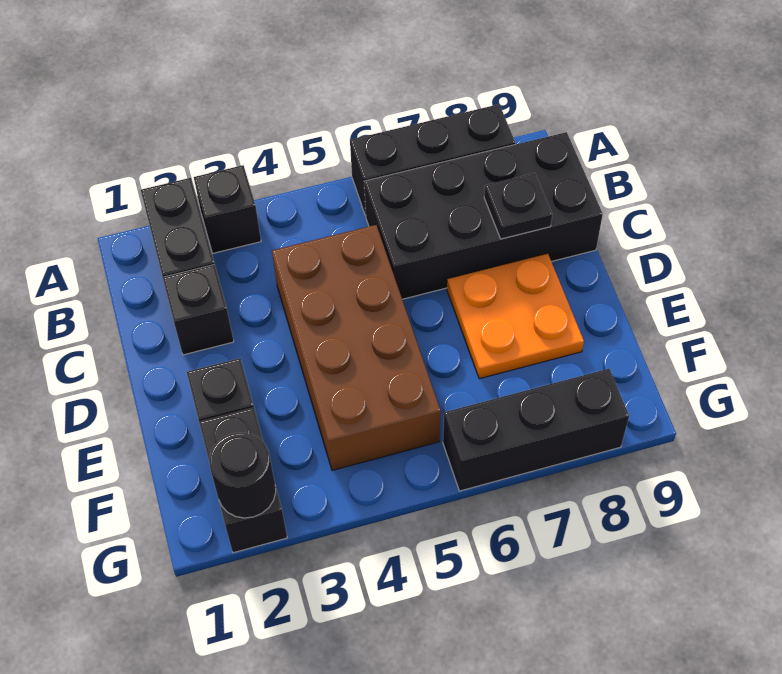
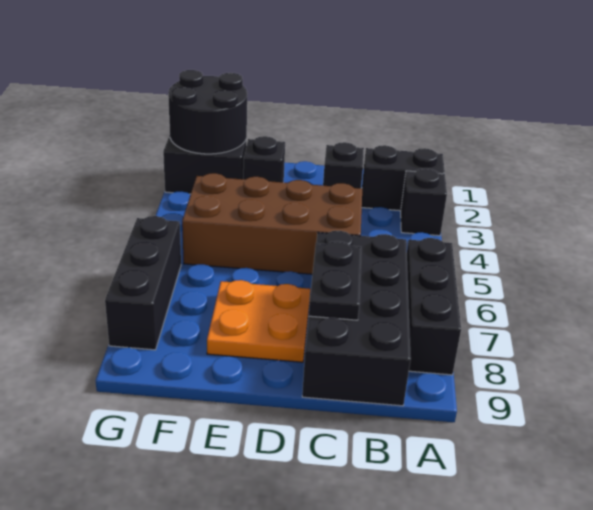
black plate C8 level 2 -> black plate C7:C8 level 2
black round brick G2 level 2 -> black round brick F1:G2 level 2

